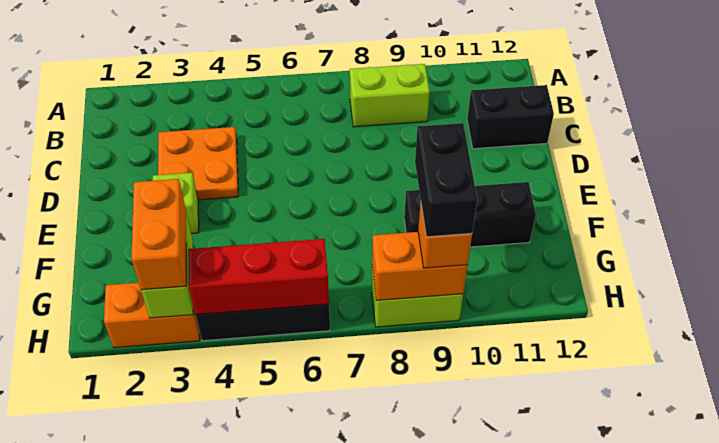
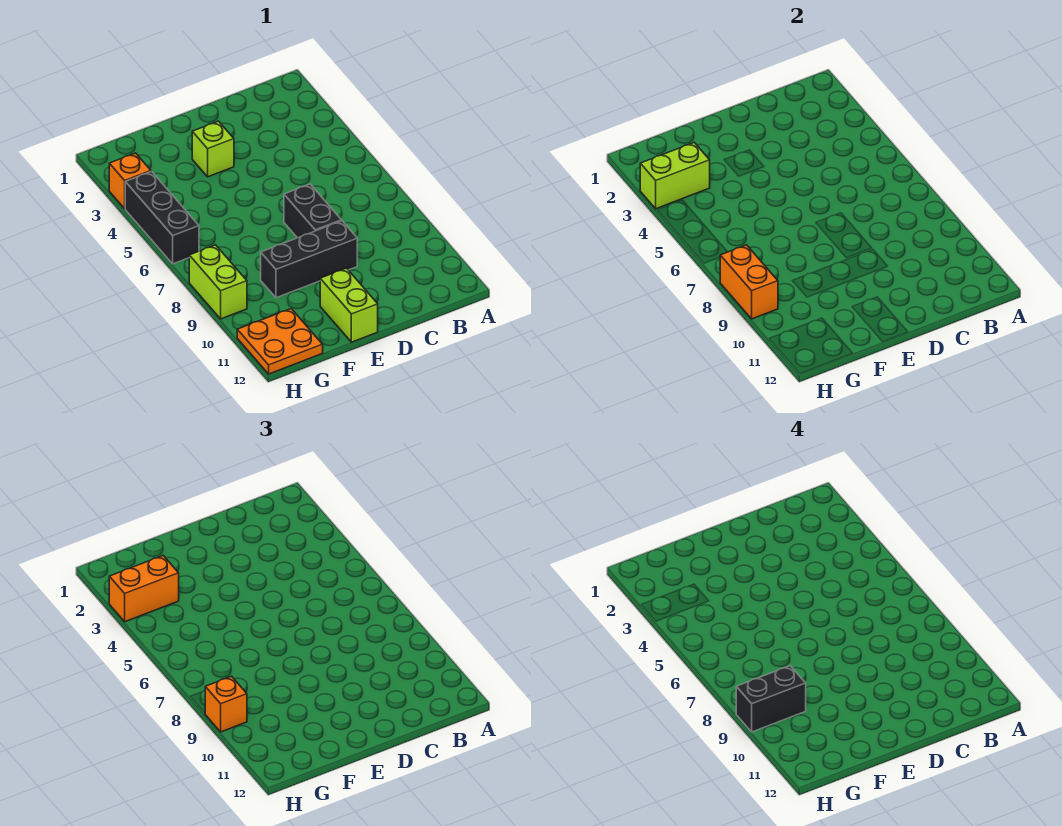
lime brick B8:B9 level 1 -> lime brick E11:E12 level 1
orange plate C3:D4 level 1 -> orange plate G11:H12 level 1
black brick C11:C12 level 1 -> black brick D7:D8 level 1
black brick F9:F11 level 1 -> black brick D9:F9 level 1
orange brick H2:H3 level 1 -> orange brick H3 level 1
red brick H4:H6 level 2 -> none

